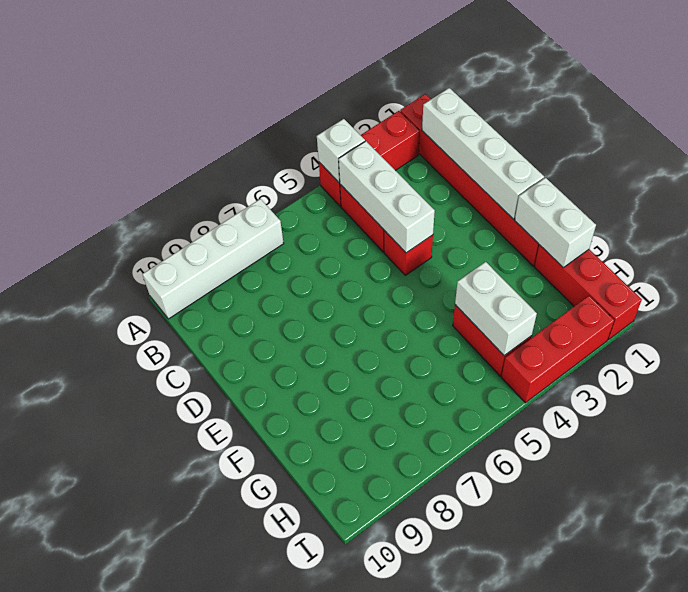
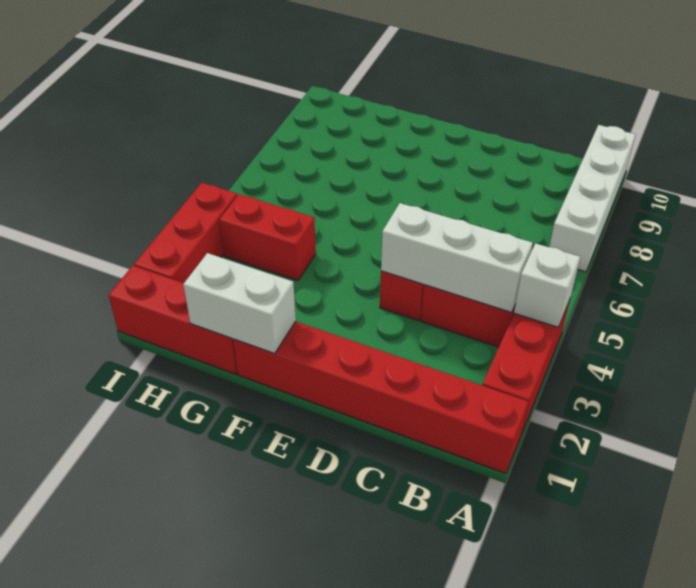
white brick B1:E1 level 2 -> none
white brick G4:H4 level 2 -> none

